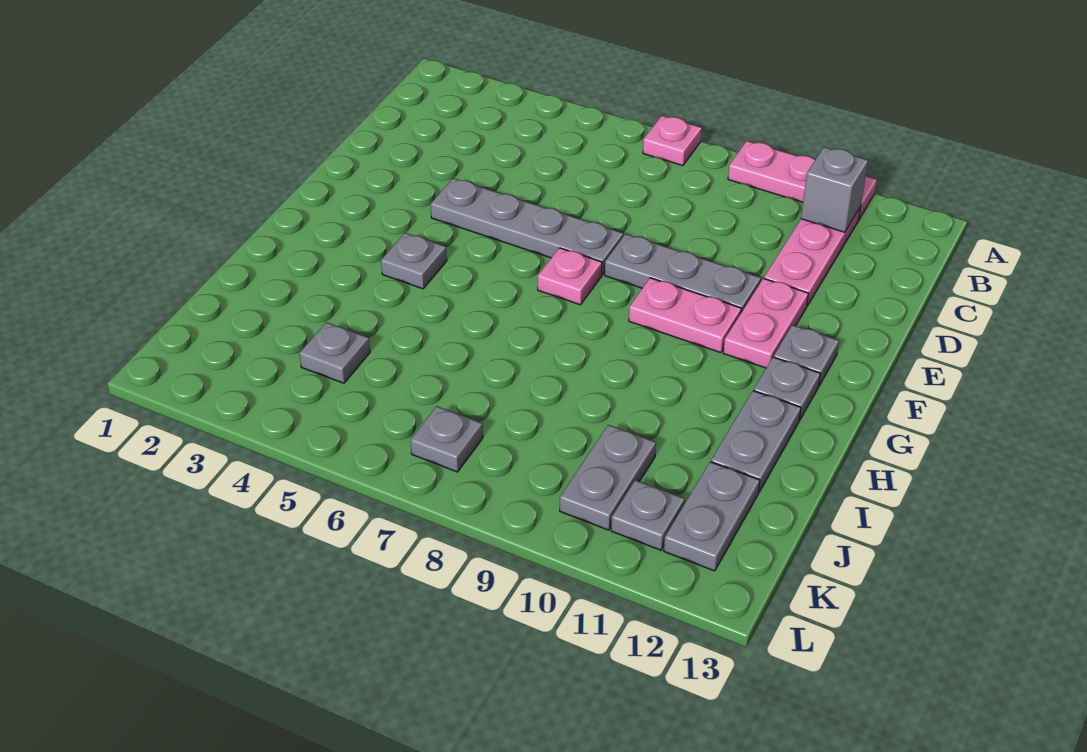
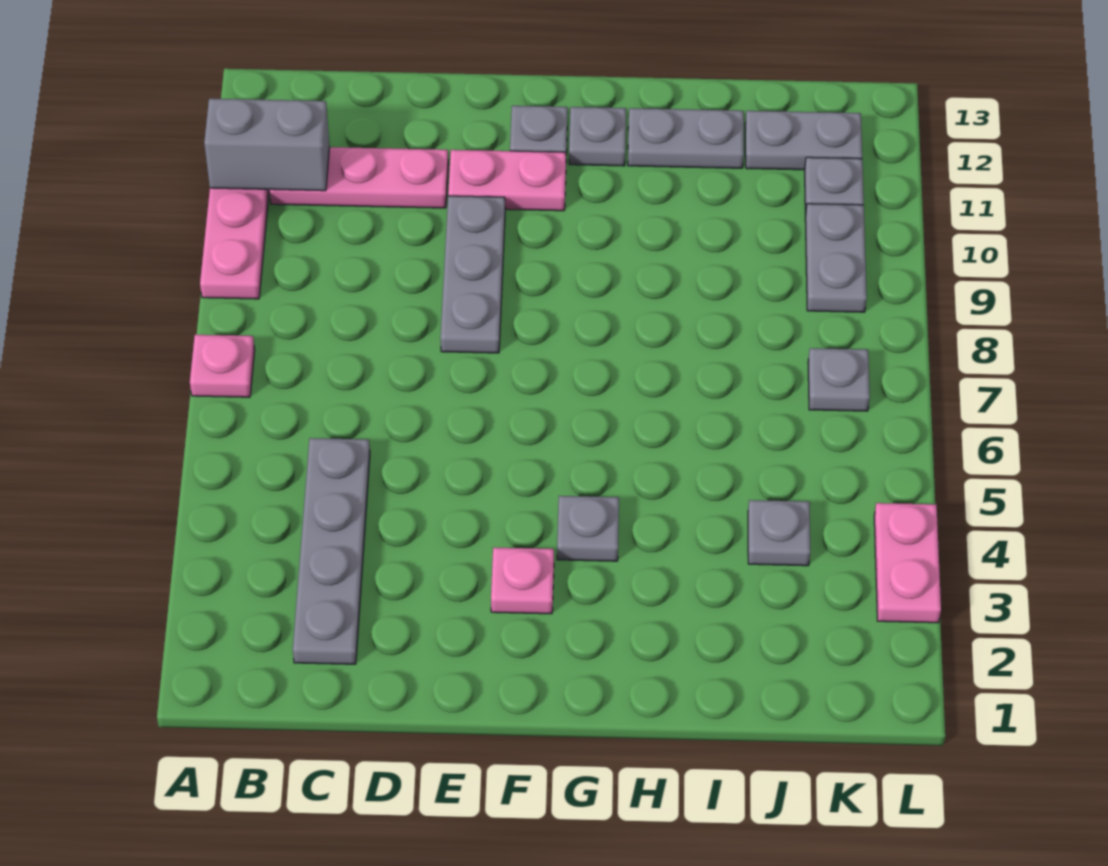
grey brick B11 level 2 -> grey brick A11:B11 level 2
grey plate E4:E7 level 1 -> grey plate C2:C5 level 1
pink plate F7 level 1 -> pink plate F3 level 1
pink plate F9:F10 level 1 -> pink plate L3:L4 level 1
grey plate J10:K10 level 1 -> grey plate K9:K10 level 1

